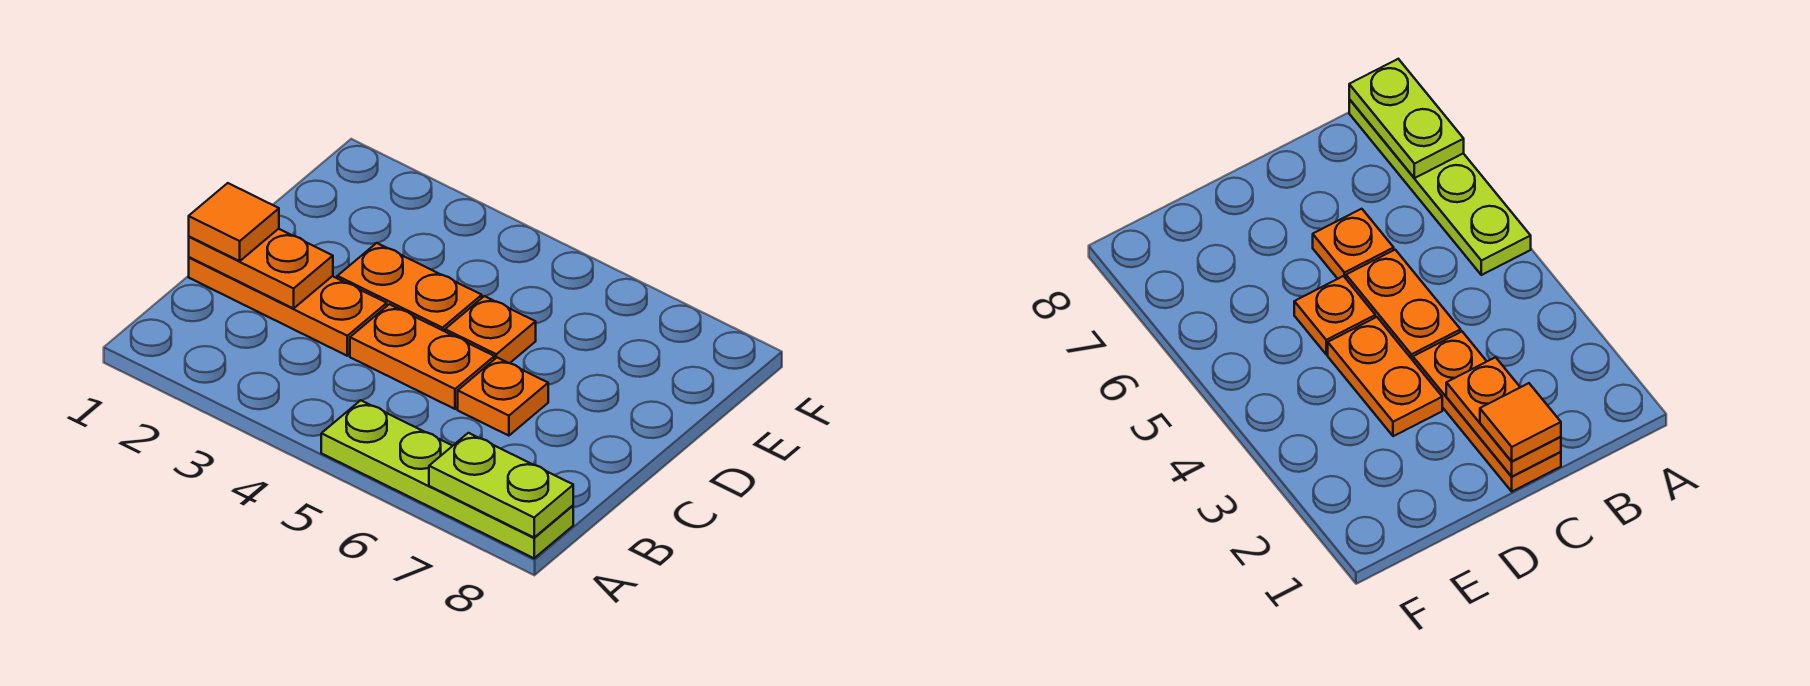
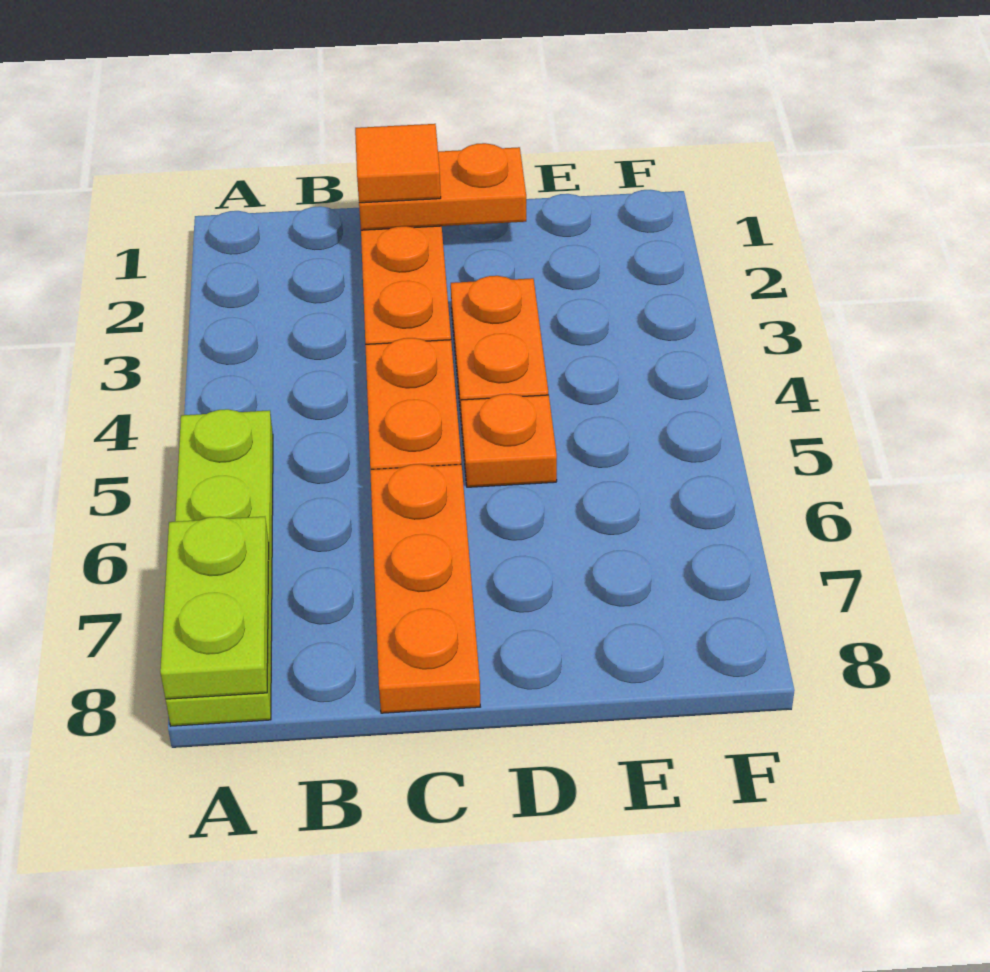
orange plate C1:C2 level 2 -> orange plate C1:D1 level 2
orange plate C6 level 1 -> orange plate C6:C8 level 1

